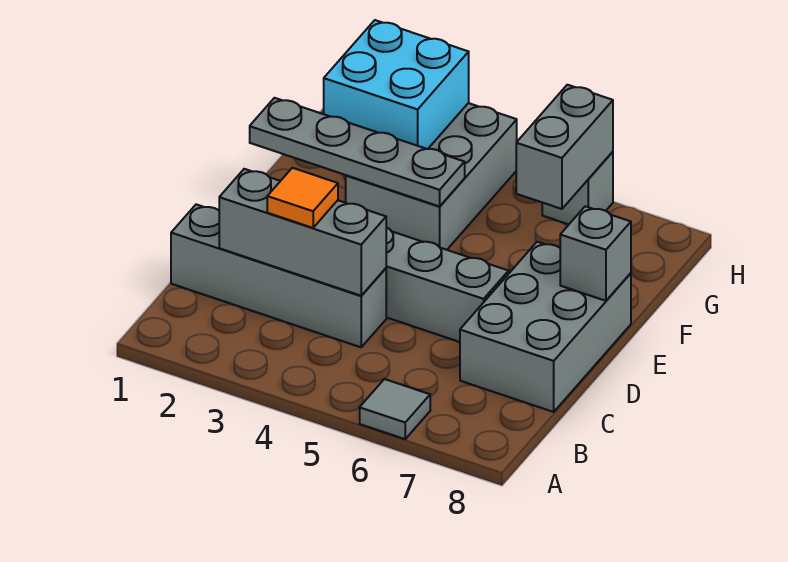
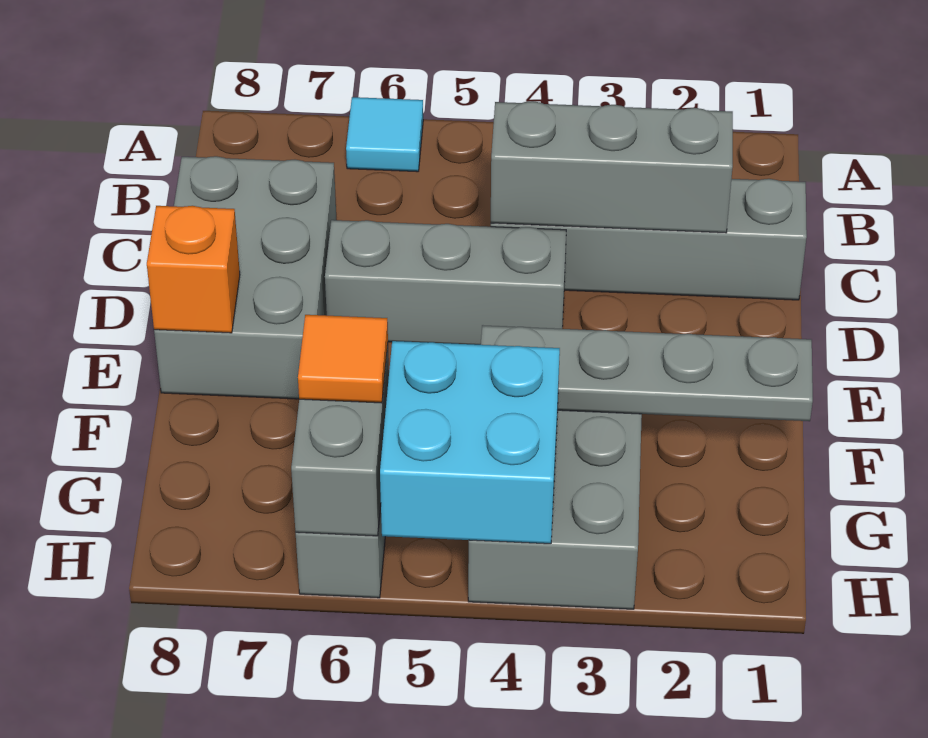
grey tile A6 level 1 -> cyan tile A6 level 1
orange tile C3 level 3 -> orange tile G6 level 3
grey brick E8 level 2 -> orange brick E8 level 2
cyan brick G2:H3 level 2 -> cyan brick G4:H5 level 2

